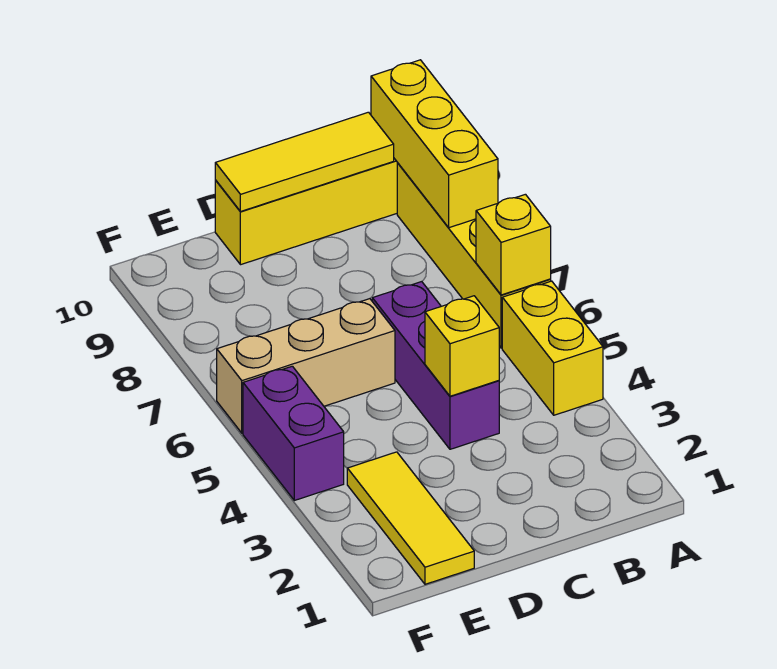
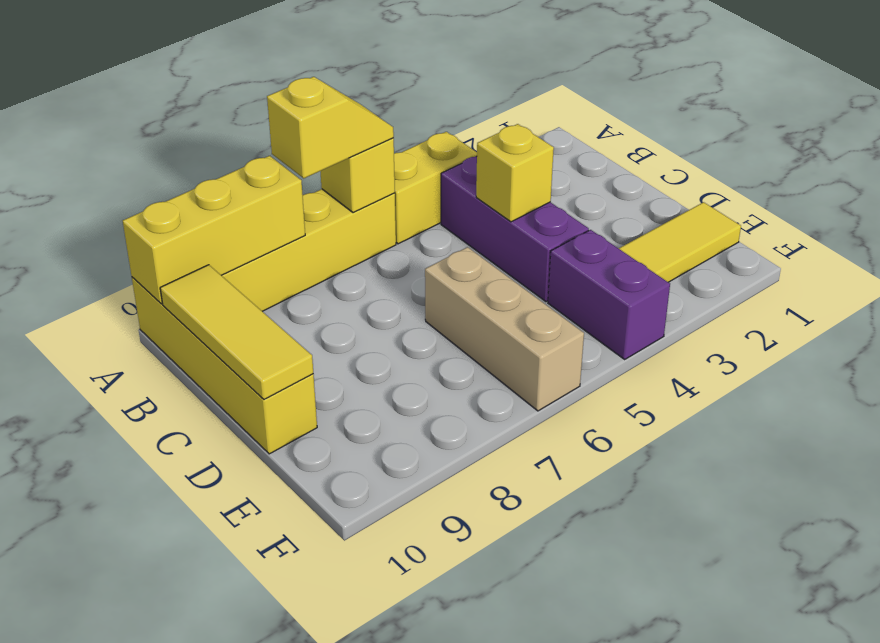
none -> yellow slope A6:A7 level 3 top 7
purple brick C4:C6 level 1 -> purple brick B4:D4 level 1
purple brick F4:F5 level 1 -> purple brick E4:F4 level 1

